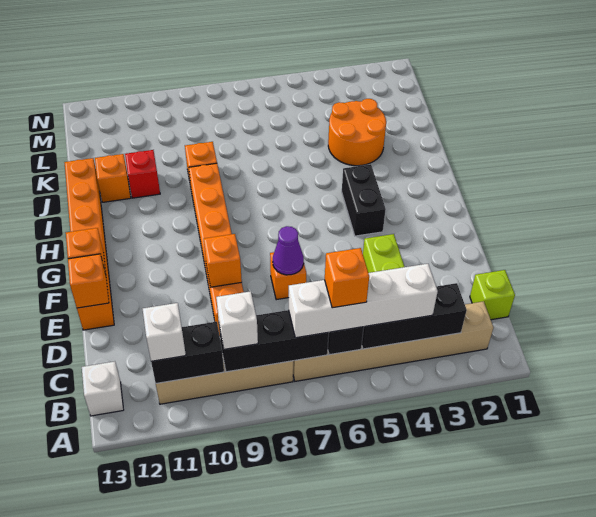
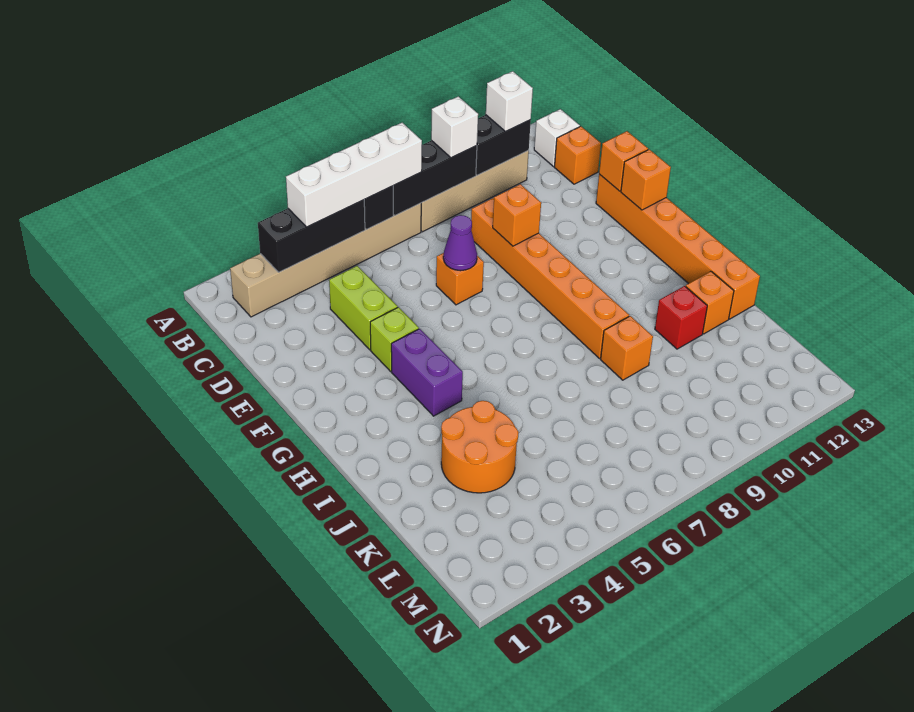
orange brick B6 level 4 -> orange brick C13 level 1
lime brick C1 level 1 -> lime brick F4 level 1
black brick G4:H4 level 1 -> purple brick G4:H4 level 1

